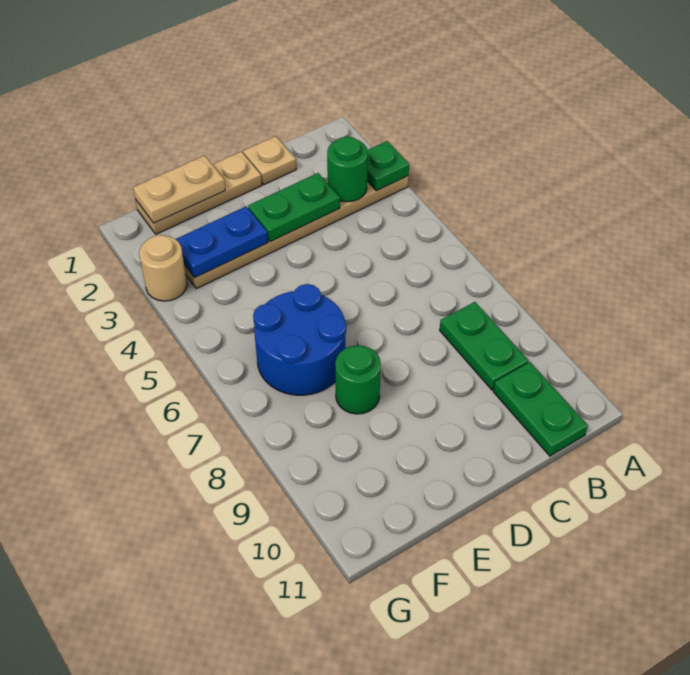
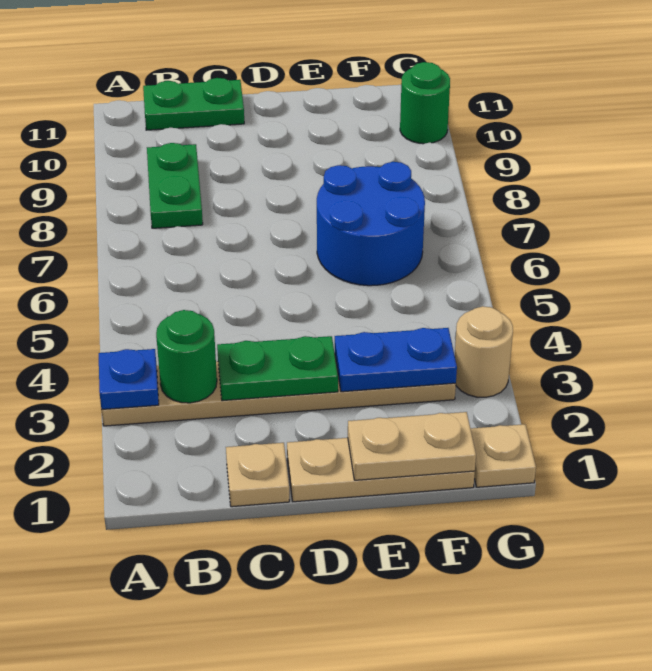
green plate A3 level 2 -> blue plate A3 level 2
green plate B10:B11 level 1 -> green plate B11:C11 level 1
green round brick E8 level 1 -> green round brick G10 level 1
none -> tan plate G1 level 1

